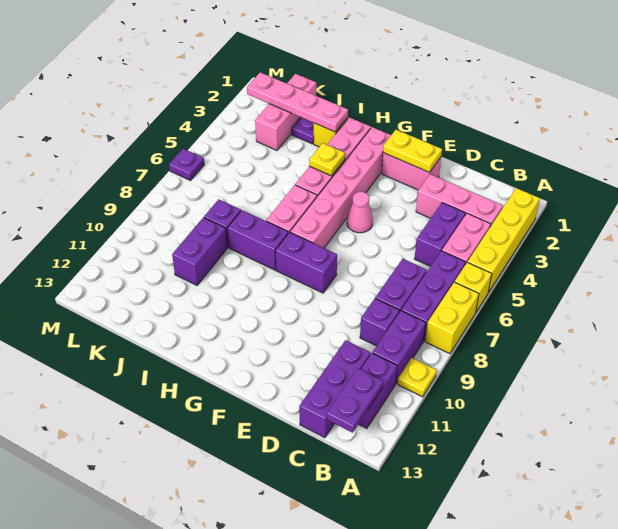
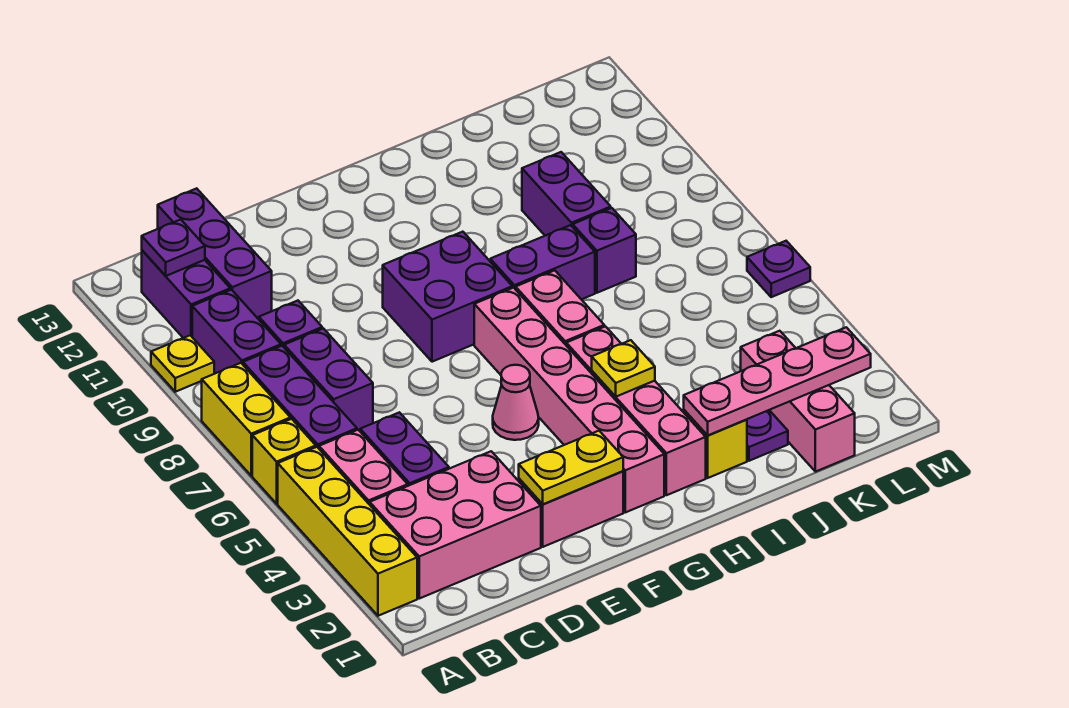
pink brick B3:D3 level 1 -> pink brick B2:D3 level 1
purple plate B12:B13 level 2 -> purple plate B12 level 2
purple brick F8:G8 level 1 -> purple brick F8:G9 level 1

